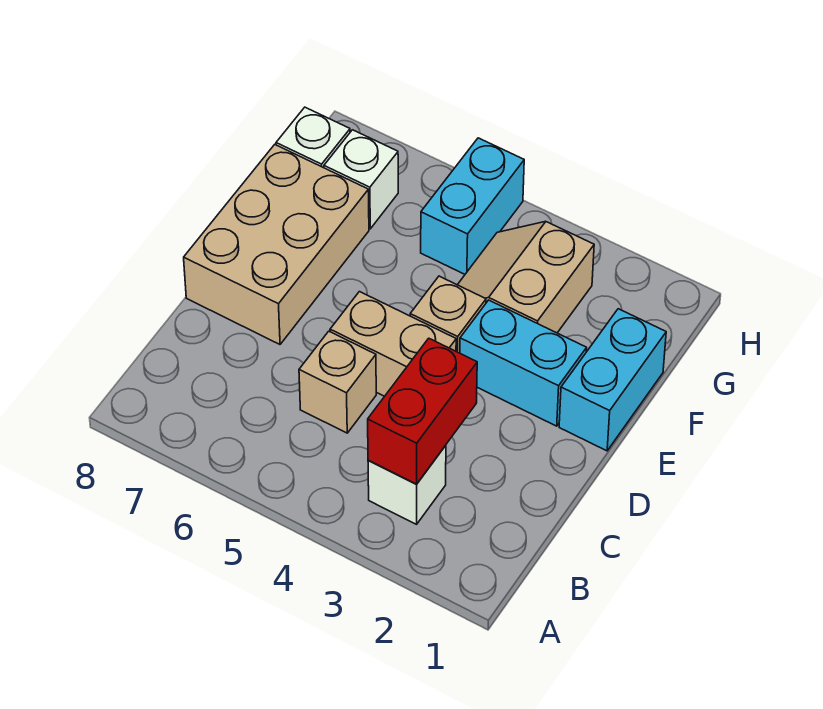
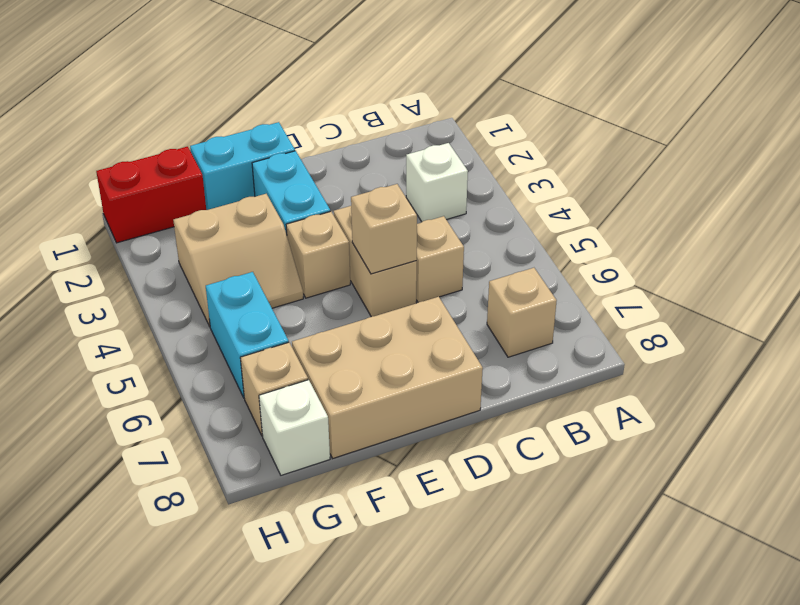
red brick B3:C3 level 2 -> red brick G1:H1 level 1
none -> tan brick B7 level 1
none -> tan brick D5 level 2
cyan brick G5:H5 level 1 -> cyan brick G5:G6 level 1
white brick G7 level 1 -> tan brick G7 level 1

